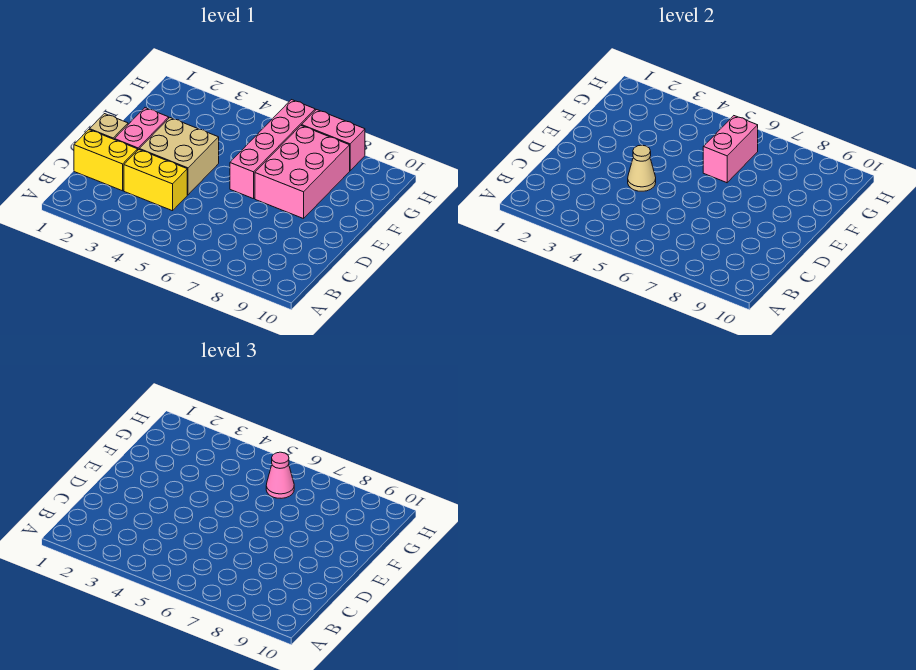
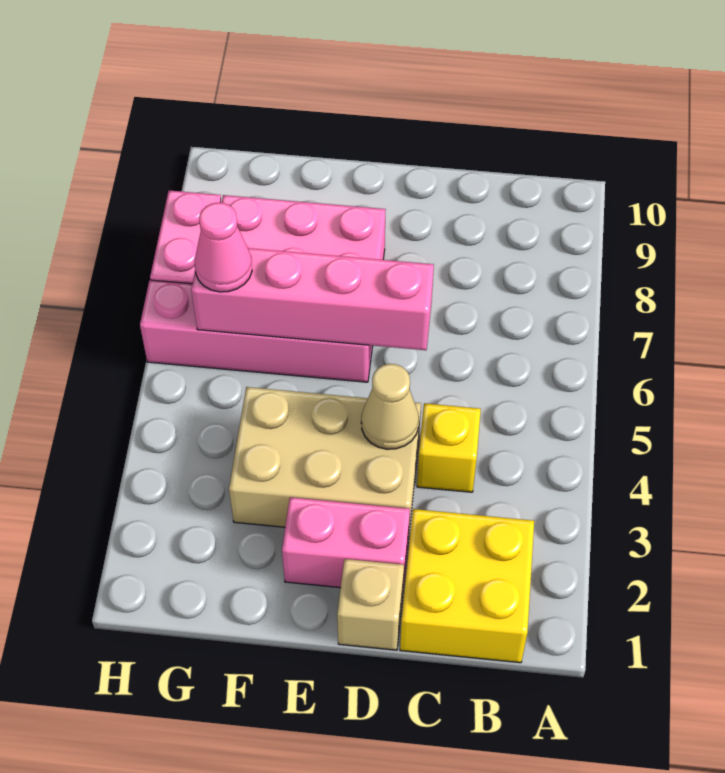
yellow brick C1:C2 level 1 -> yellow brick B1:C2 level 1
yellow brick C3:C4 level 1 -> yellow brick C4 level 1
tan brick D3:E4 level 1 -> tan brick D3:F4 level 1
pink brick F6:G6 level 2 -> pink brick D6:G6 level 2

